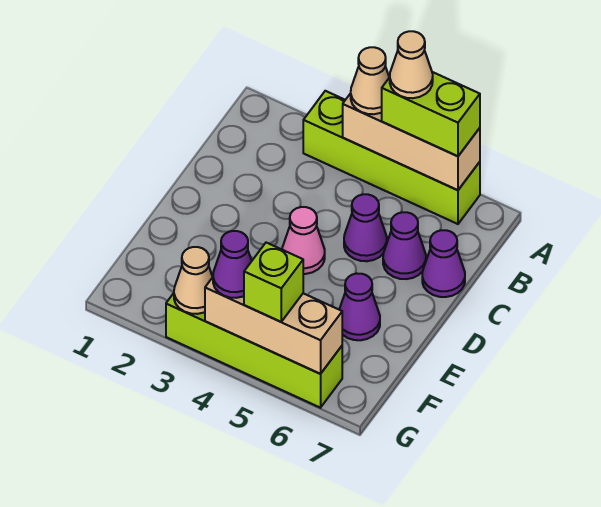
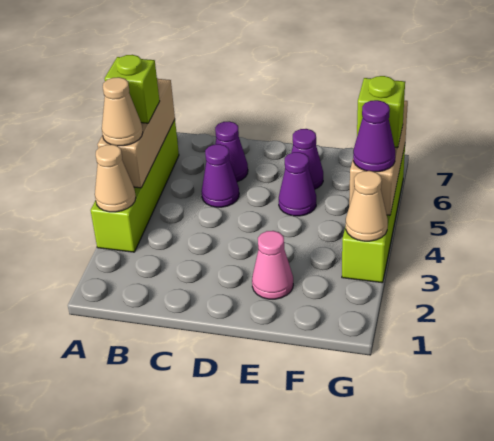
lime brick A5:A6 level 3 -> lime brick A5 level 3
tan cone A5 level 4 -> tan cone A3 level 2
purple cone C7 level 1 -> purple cone E5 level 1
pink cone D4 level 1 -> pink cone E2 level 1

